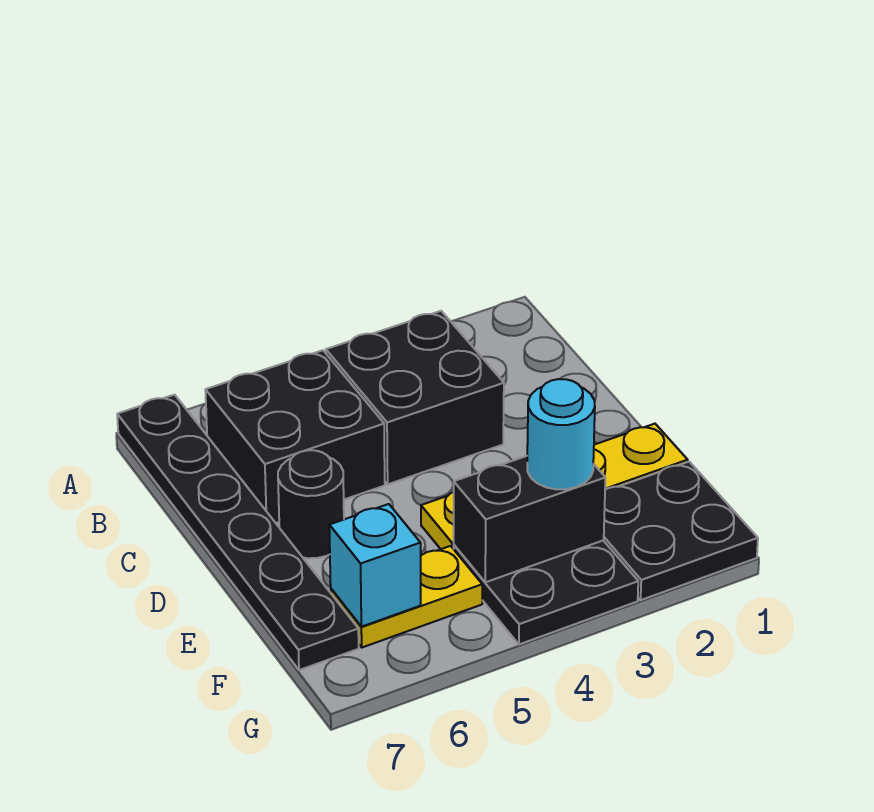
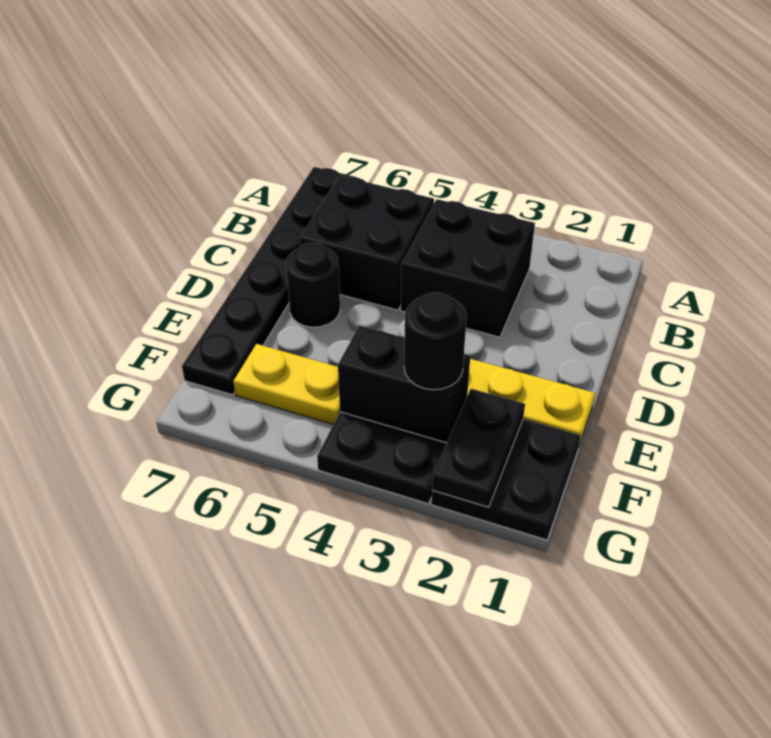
none -> black plate F2:G2 level 2
cyan round brick F3 level 3 -> black round brick F3 level 3
cyan brick F6 level 2 -> none

